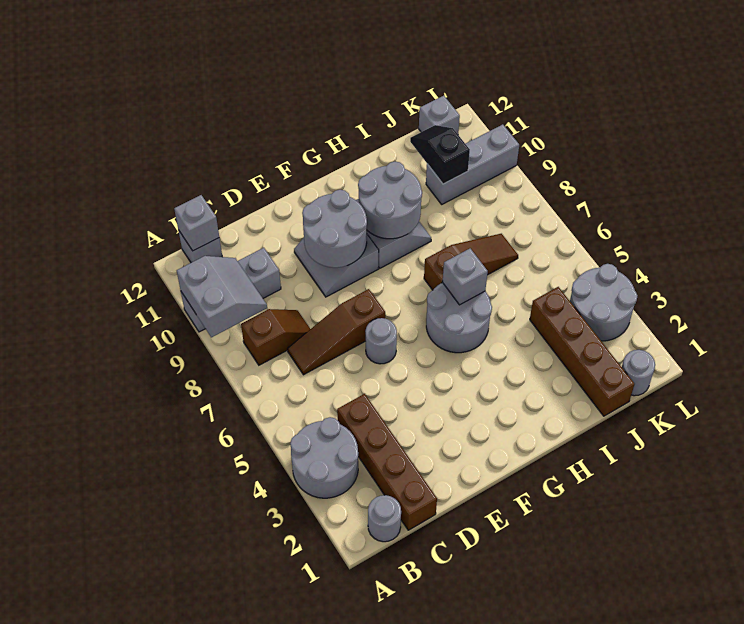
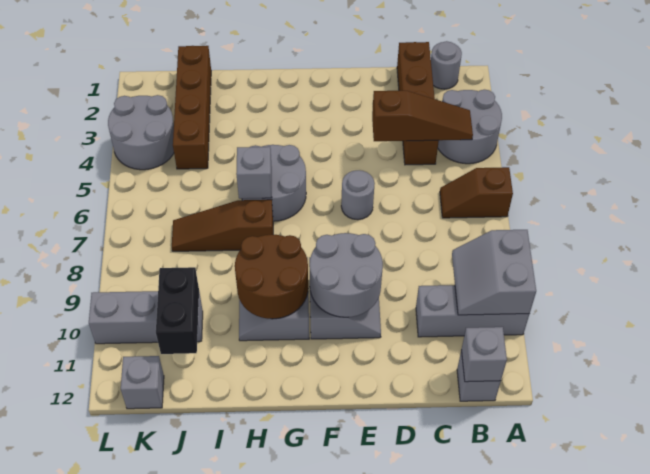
brown slope B8:C8 level 1 top B -> brown slope A6:B6 level 1 top A
brown slope C7:E7 level 1 top E -> brown slope B4:D4 level 2 top D
grey round brick G9:H10 level 2 -> brown round brick G9:H10 level 2
black slope J10:J11 level 2 top 10 -> black brick J10:J11 level 2
grey round brick K1 level 1 -> none

